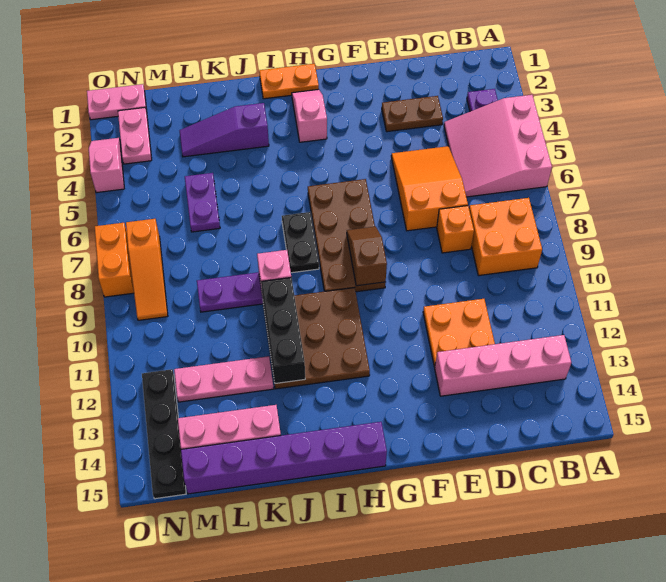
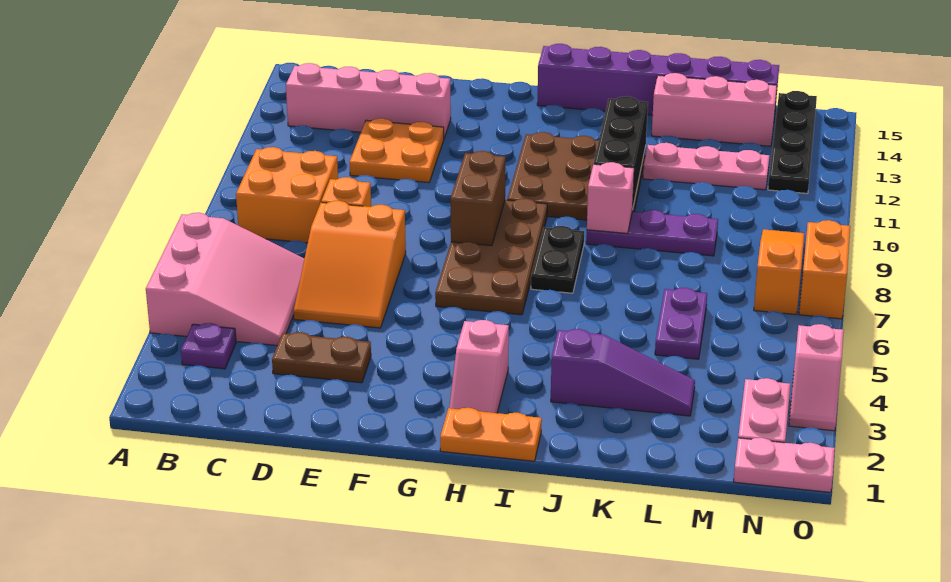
brown slope G8:G9 level 2 top 9 -> brown brick G8:G9 level 2

